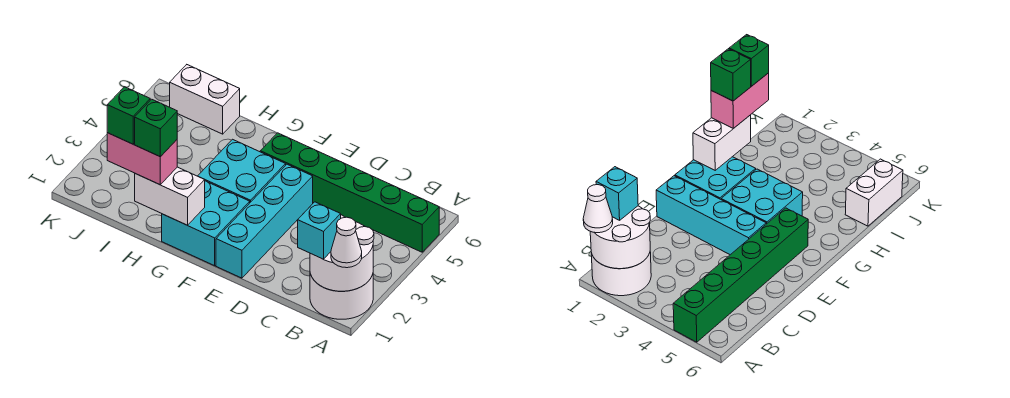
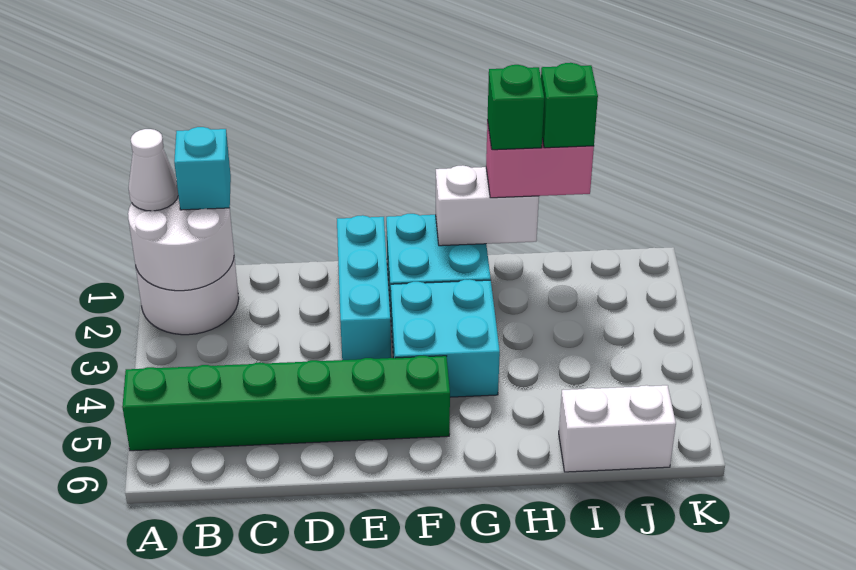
cyan brick E1:E4 level 1 -> cyan brick E1:E3 level 1

